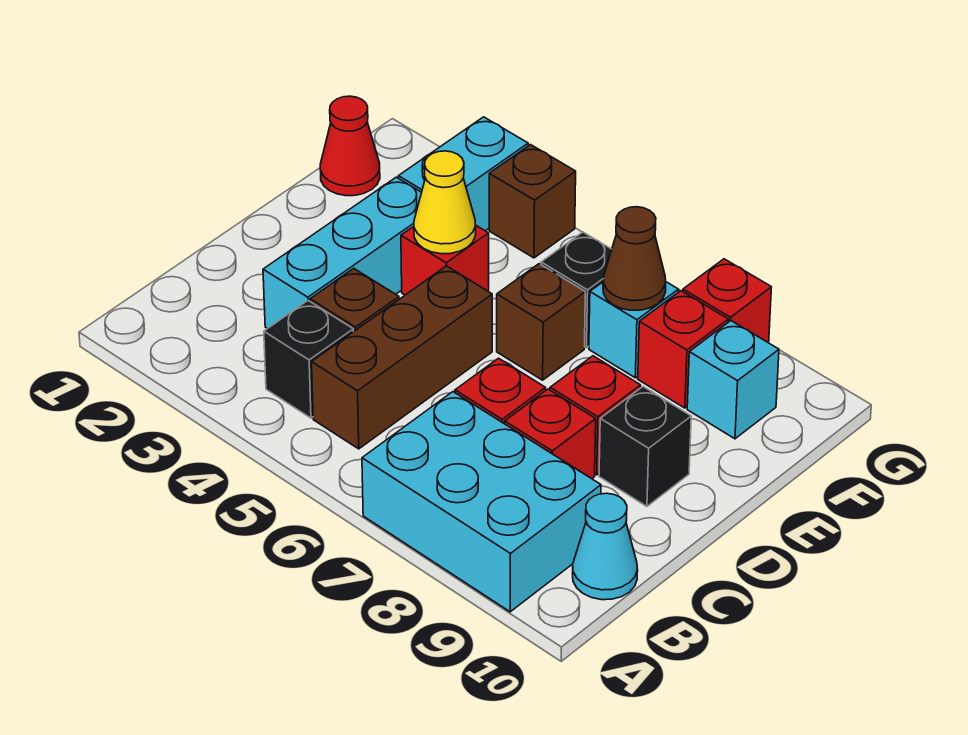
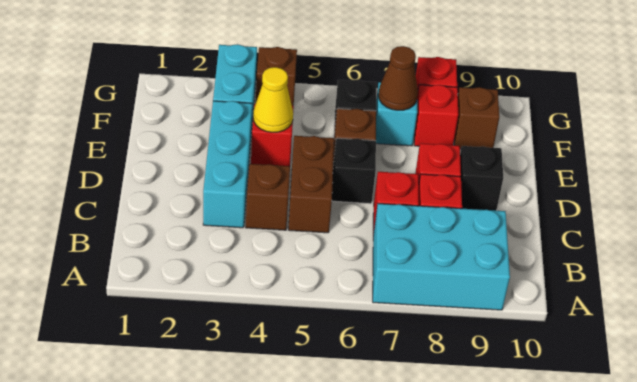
black brick B4 level 1 -> black brick D6 level 1
brown brick B5:D5 level 1 -> brown brick C5:D5 level 1
cyan cone B10 level 1 -> none
red cone F1 level 1 -> none
cyan brick F9 level 1 -> brown brick F9 level 1

